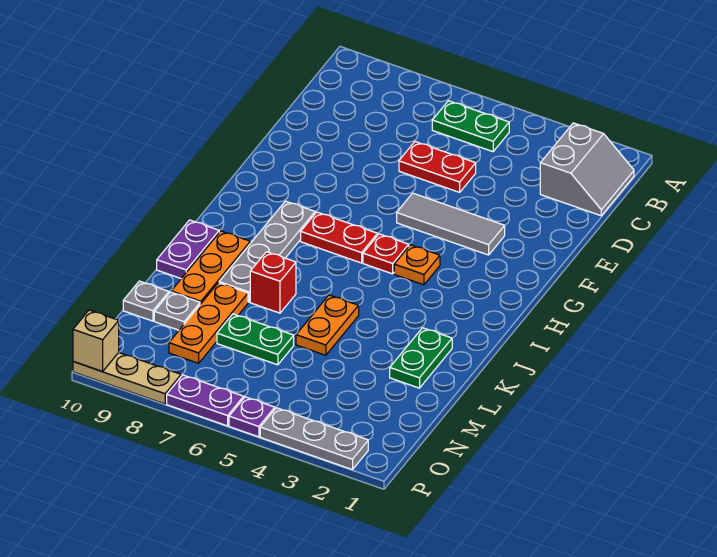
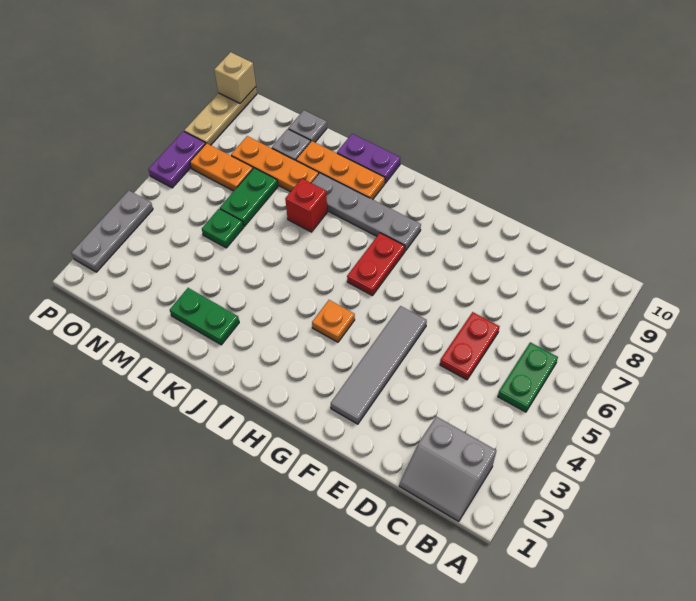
grey tile F3:F5 level 1 -> grey tile F2:F5 level 1
red plate H5 level 1 -> none
orange plate K5:L5 level 1 -> orange plate N7:O7 level 1
none -> green plate M5 level 1
purple plate P5 level 1 -> none

